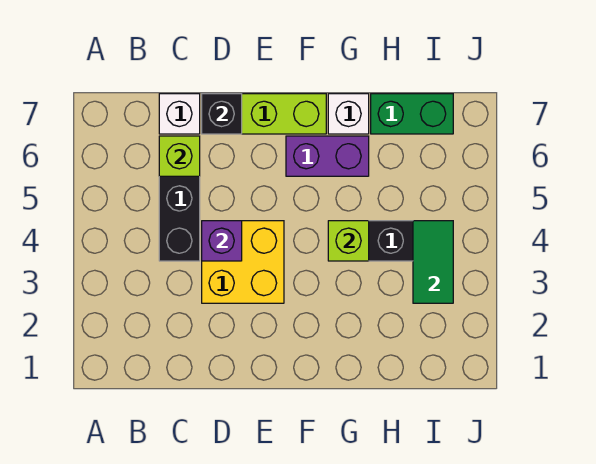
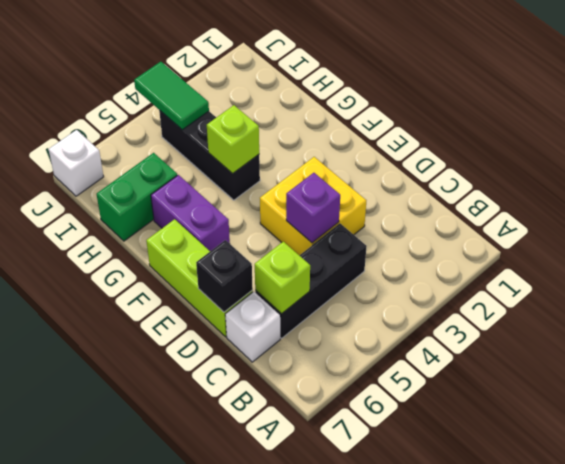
white brick G7 level 1 -> white brick J7 level 1
green brick H7:I7 level 1 -> green brick H6:H7 level 1
green tile I3:I4 level 2 -> green tile I4:J4 level 2

